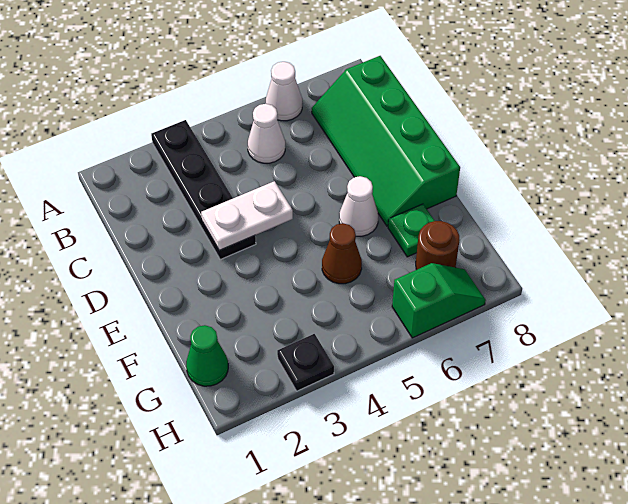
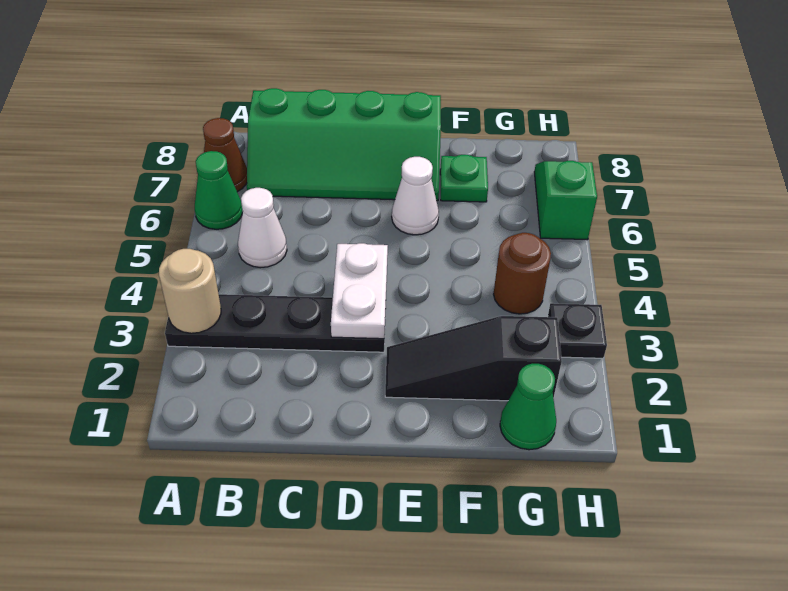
none -> tan round brick A3 level 2
white cone A6 level 1 -> green cone A6 level 1
none -> black slope E2:G2 level 1 top G
brown cone F5 level 1 -> brown cone A7 level 1
brown round brick G7 level 1 -> brown round brick G4 level 1

